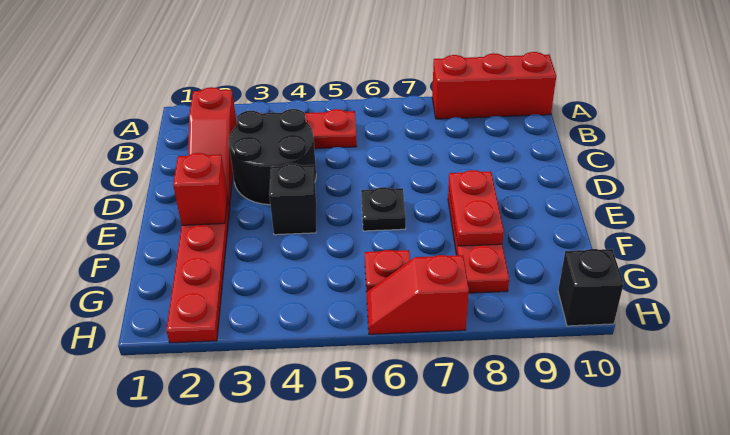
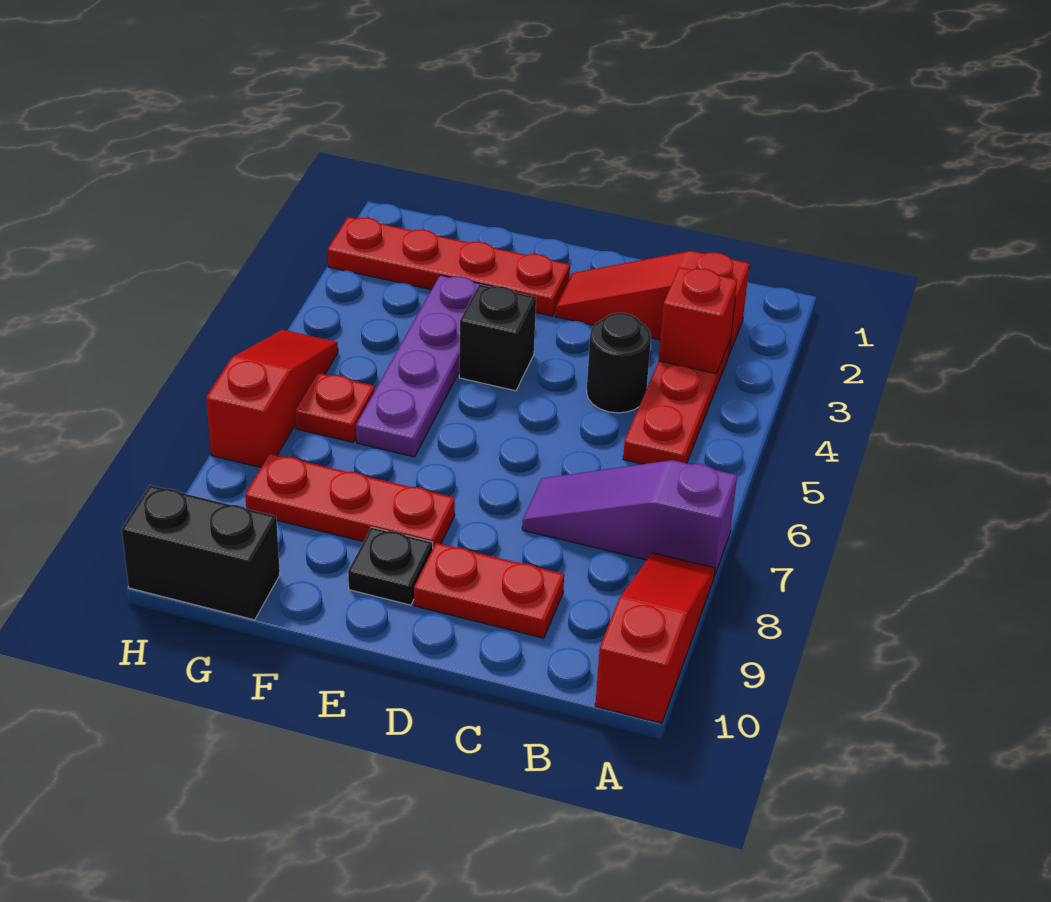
none -> purple slope A7:C7 level 1 top A
red brick A8:A10 level 1 -> red slope A8:A10 level 1 top 10
black round brick C3:D4 level 1 -> black round brick C4 level 1
red brick E2 level 2 -> red brick B3 level 2
black plate E6 level 1 -> black plate E9 level 1
red plate E8:F8 level 2 -> red plate C9:D9 level 1
none -> purple plate F3:F6 level 1
red slope H6:H7 level 1 top 7 -> red slope H5:H7 level 1 top 7
black brick H10 level 1 -> black brick G10:H10 level 1

